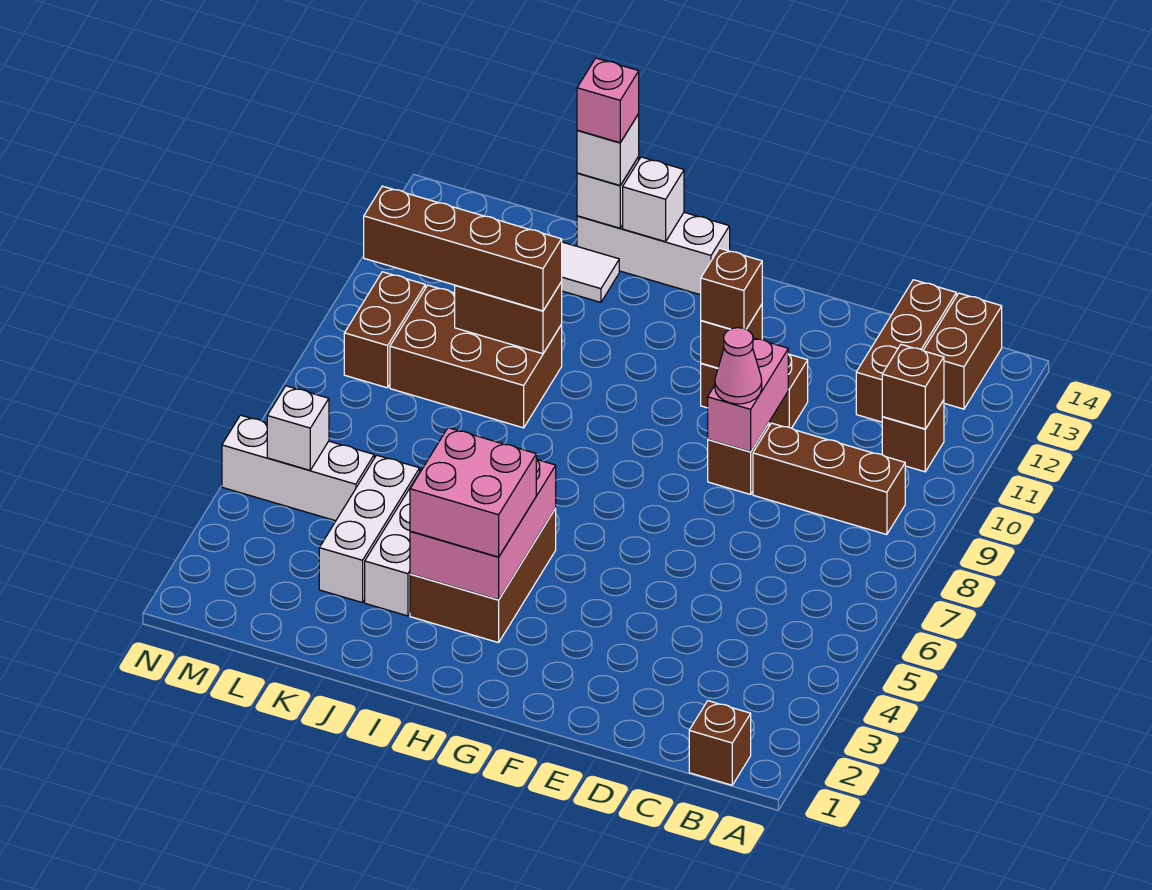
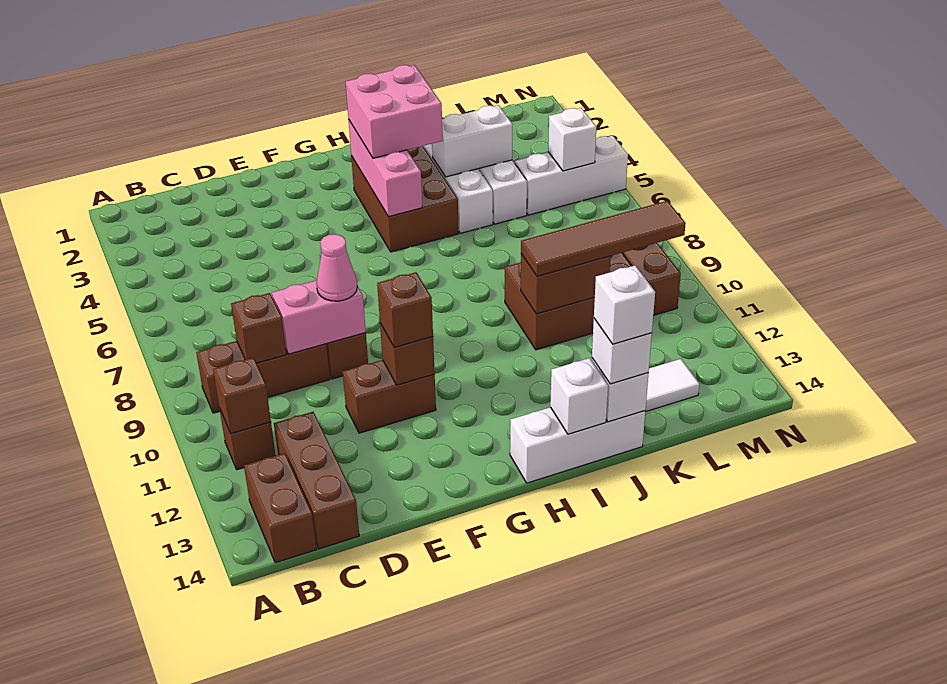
brown brick B1 level 1 -> brown brick C9 level 2
pink brick E9:E10 level 2 -> pink brick D9:E9 level 2
pink brick H3:I5 level 2 -> pink brick H3:H5 level 2
none -> white brick J4:K4 level 2
brown brick J10:M10 level 3 -> brown tile J10:M10 level 3
pink brick J14 level 4 -> white brick J14 level 4

